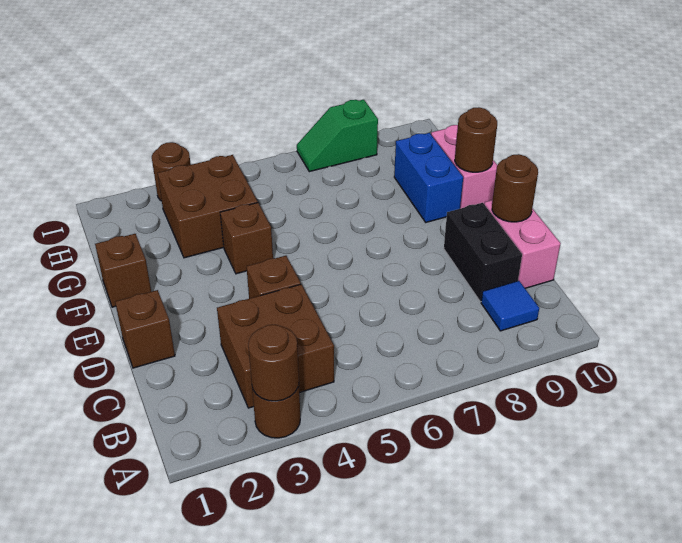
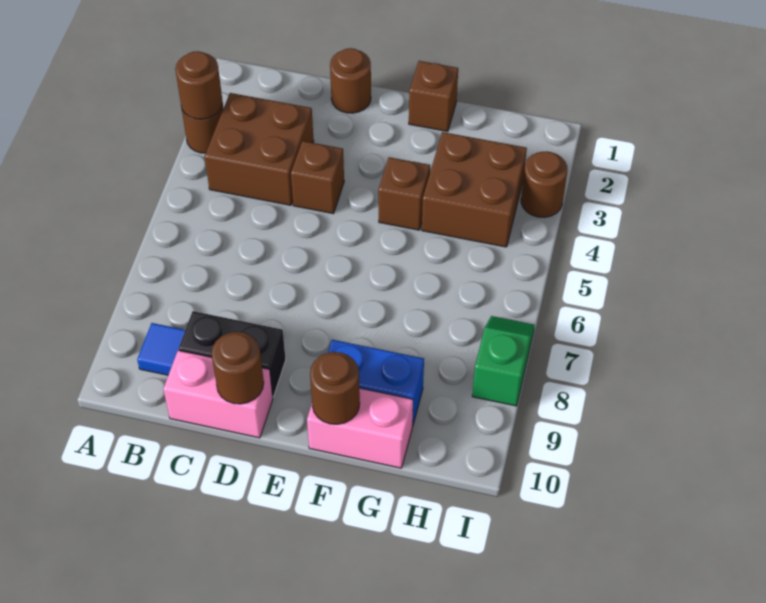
brown brick D1 level 1 -> brown round brick D1 level 1

